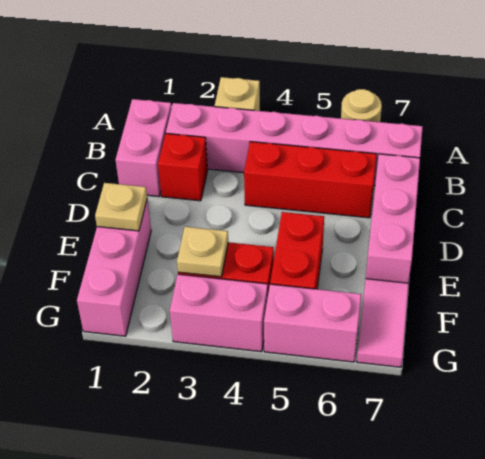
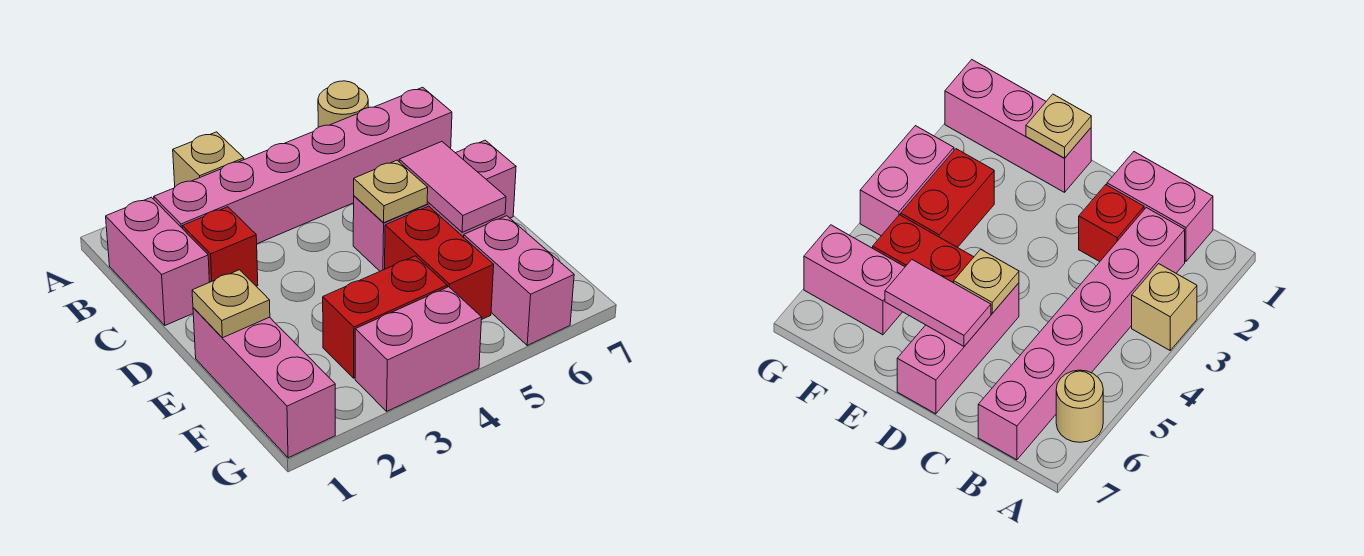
red brick C4:C6 level 1 -> none
pink brick C7:E7 level 1 -> pink brick D5:D7 level 1
tan plate F3 level 2 -> tan plate D5 level 2
pink tile F7:G7 level 1 -> pink tile D6:E6 level 2
pink brick G5:G6 level 1 -> pink brick F6:G6 level 1

